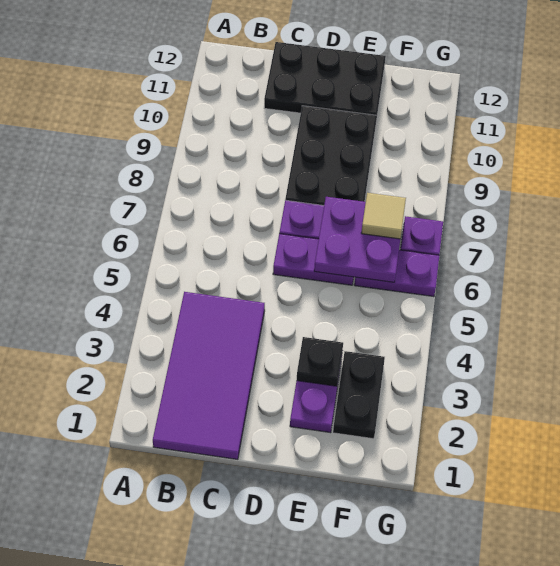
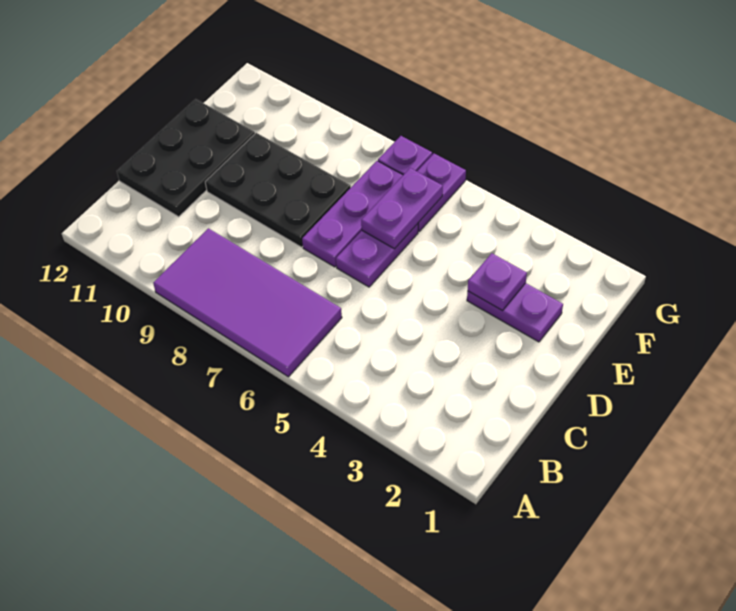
purple tile B1:C4 level 1 -> purple tile A6:B9 level 1
black plate E3 level 2 -> purple plate E3 level 2
purple plate E6:F7 level 2 -> purple plate E6:F6 level 2
black plate F2:F3 level 1 -> none
tan tile F7 level 3 -> none

